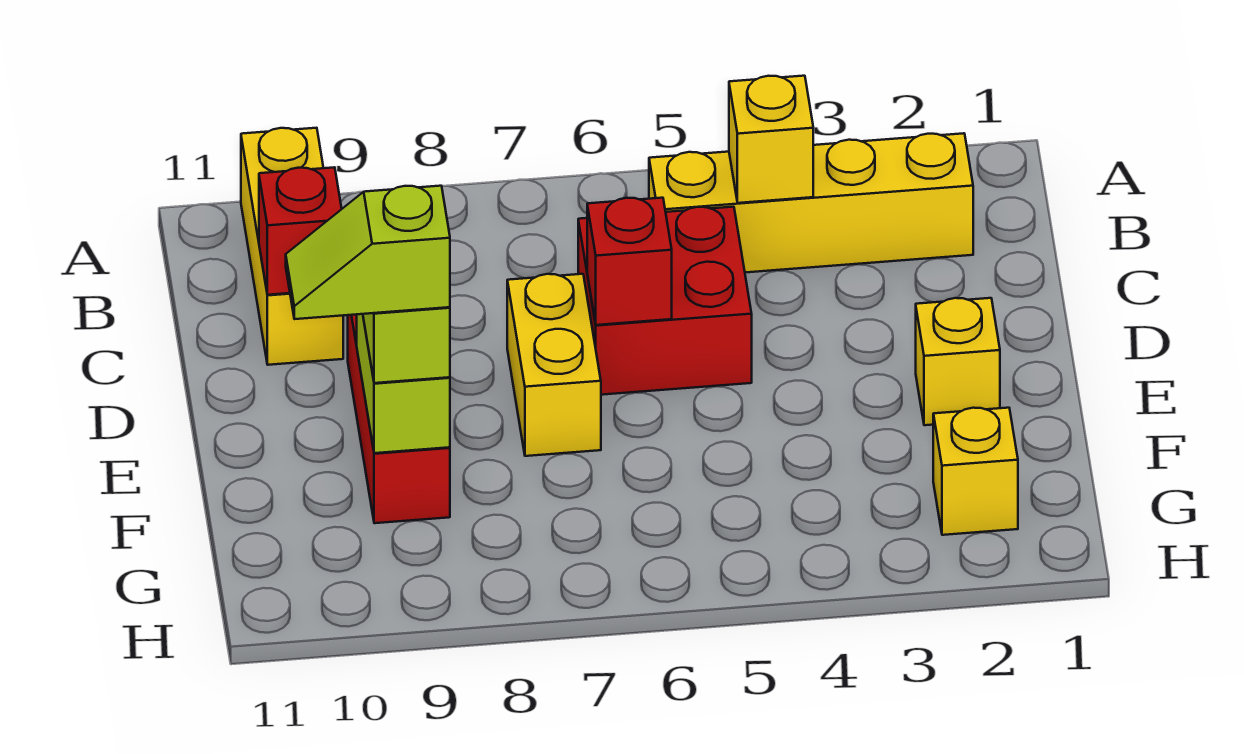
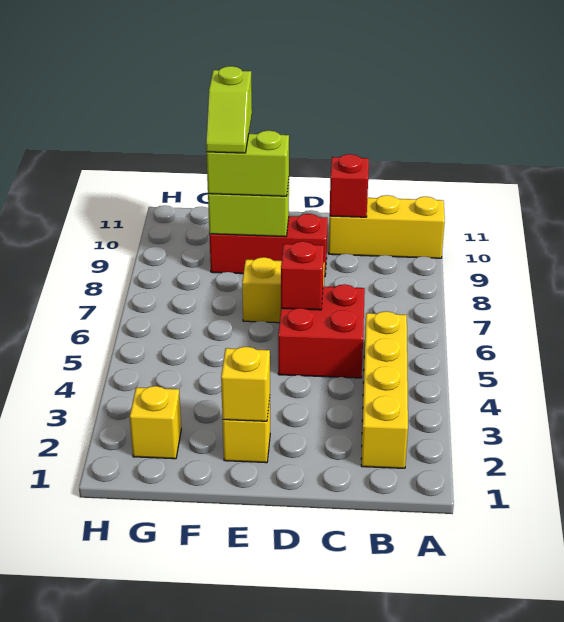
yellow brick B4 level 2 -> yellow brick E2 level 2
lime slope F9:F10 level 4 top 9 -> lime slope F9:F10 level 4 top 10

